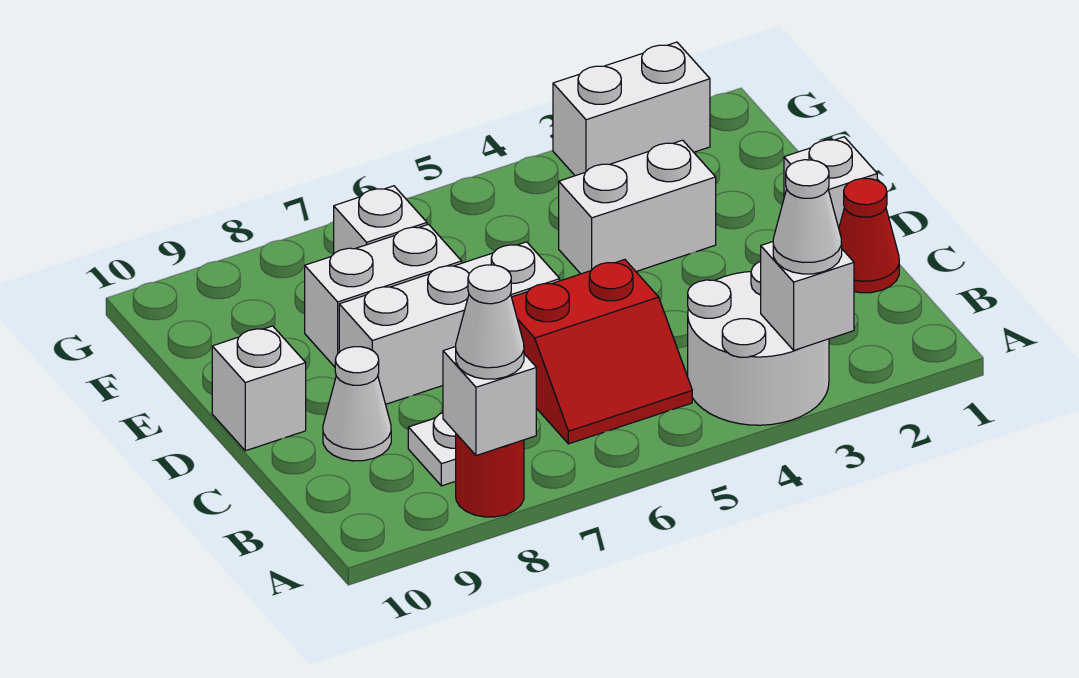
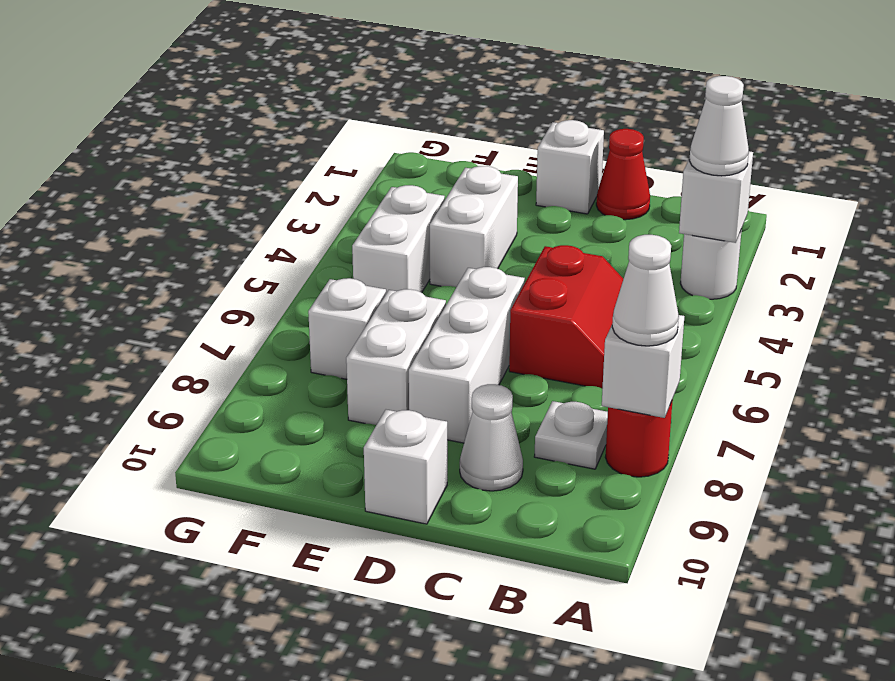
white round brick A3:B4 level 1 -> white round brick A3 level 1
white brick G2:G3 level 1 -> white brick F4:F5 level 1

